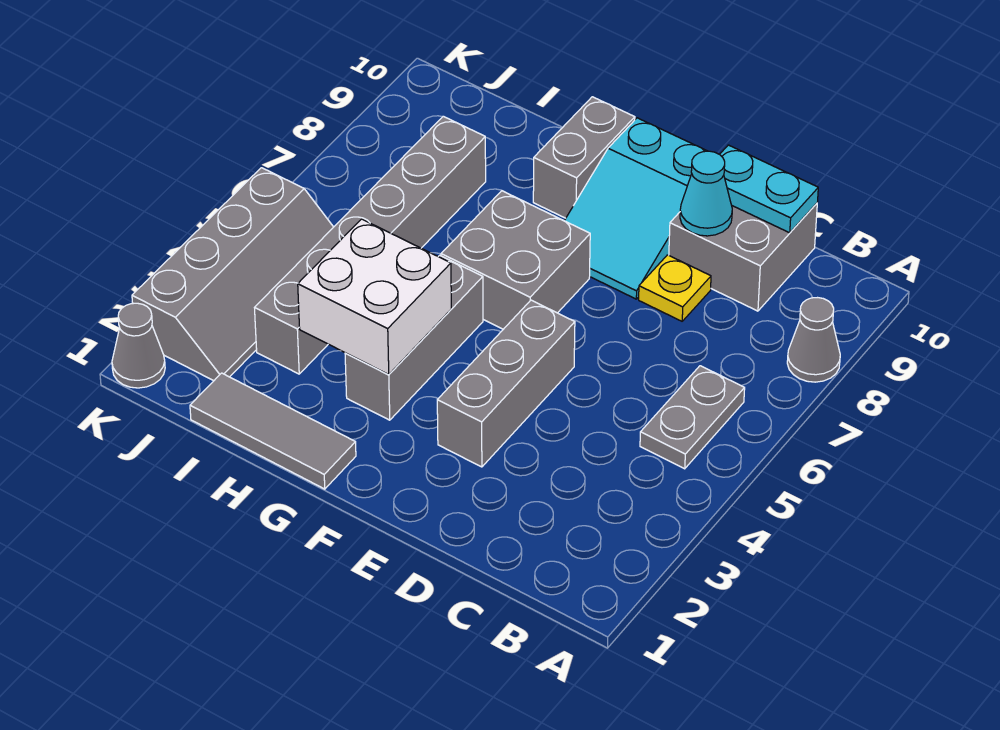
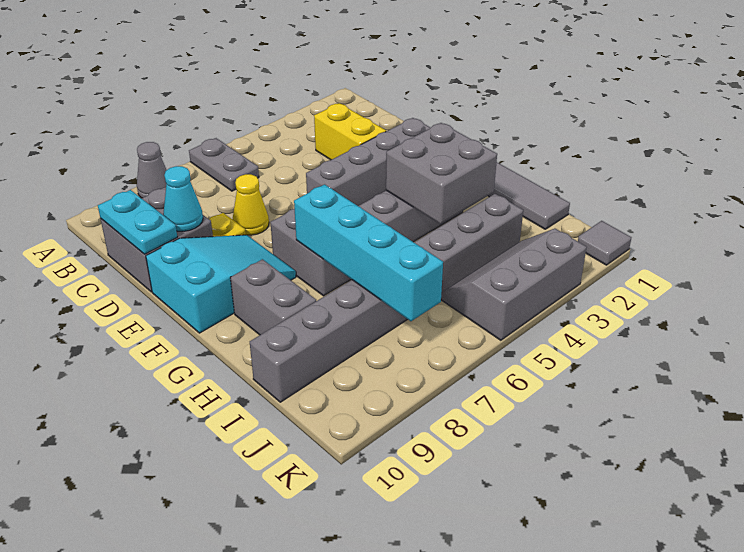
grey plate B5:B6 level 1 -> grey plate A6:B6 level 1
none -> yellow brick C3:D3 level 1
none -> yellow cone D7 level 1
grey brick E3:E5 level 1 -> grey brick E2:E5 level 1
white brick G3:H4 level 2 -> grey brick G3:H4 level 2
none -> cyan brick G7:J7 level 2
grey brick G9:G10 level 1 -> grey brick G9:H9 level 1
grey brick I3:I8 level 1 -> grey brick I3:I10 level 1
grey slope J2:K5 level 1 top K -> grey slope J3:K5 level 1 top K
grey cone K1 level 1 -> grey tile K1 level 1

